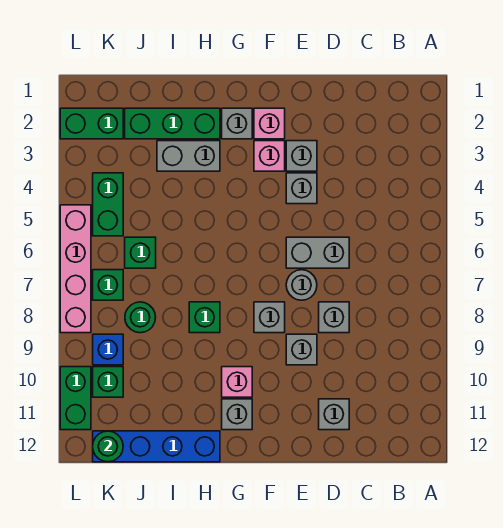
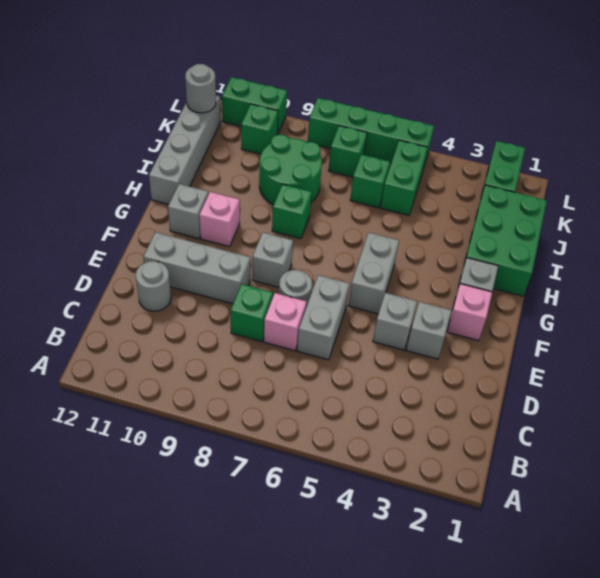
grey brick D8 level 1 -> green brick D8 level 1
grey brick D11 level 1 -> grey round brick D11 level 1
grey brick E9 level 1 -> grey brick E9:E11 level 1
pink brick F3 level 1 -> pink brick D7 level 1
green brick H2:J2 level 1 -> green brick H1:J2 level 1
grey brick H3:I3 level 1 -> grey brick F5:G5 level 1
blue brick H12:K12 level 1 -> grey brick H12:K12 level 1
green round brick J8 level 1 -> green round brick I8:J9 level 1
green brick K4:K5 level 1 -> green brick J5:K5 level 1
blue brick K9 level 1 -> none
green round brick K12 level 2 -> grey round brick K12 level 2
pink brick L5:L8 level 1 -> green brick L5:L8 level 1

